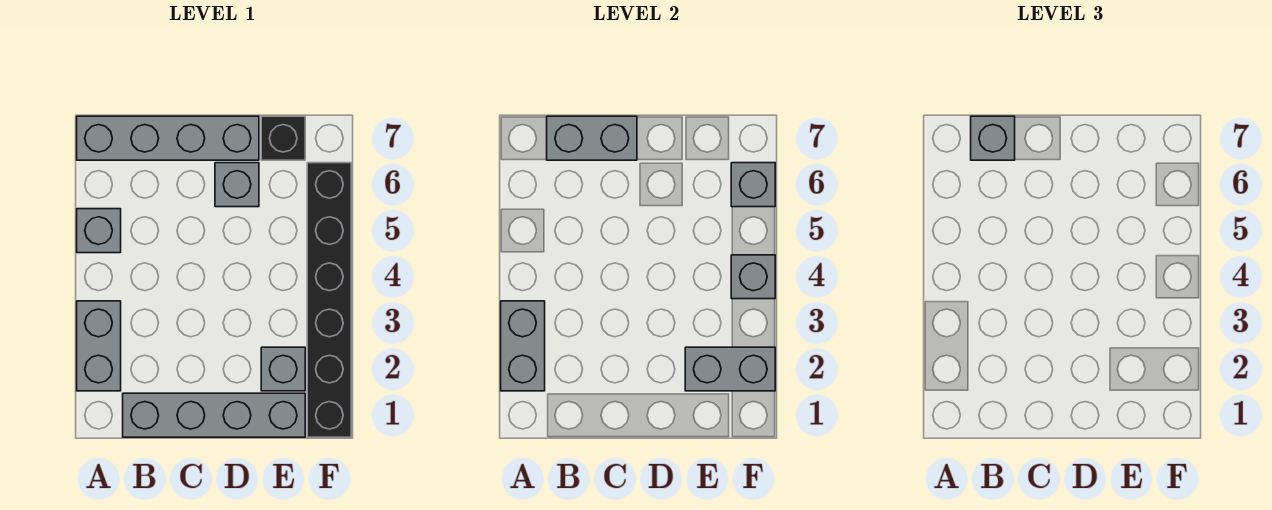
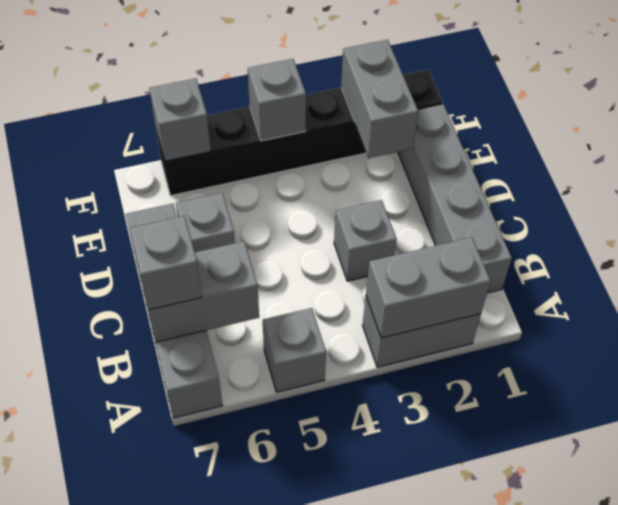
grey brick B7:C7 level 2 -> grey brick B6:B7 level 2
grey brick E2 level 1 -> grey brick C3 level 1
black brick E7 level 1 -> none

